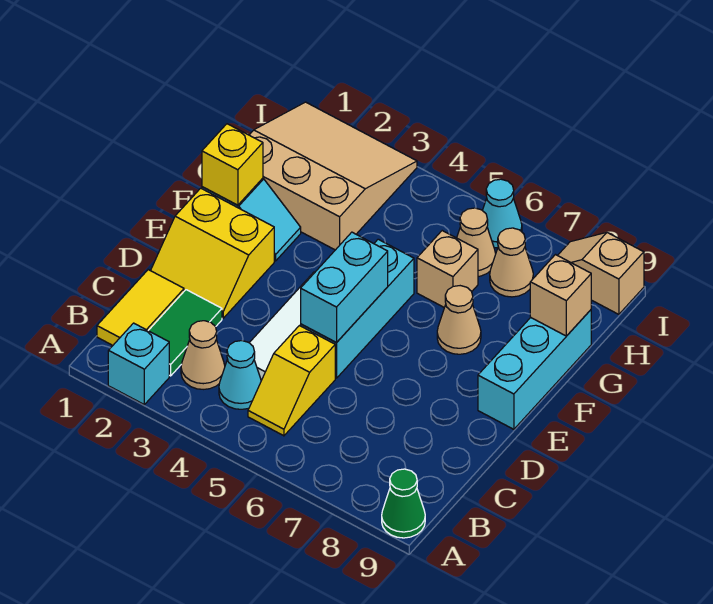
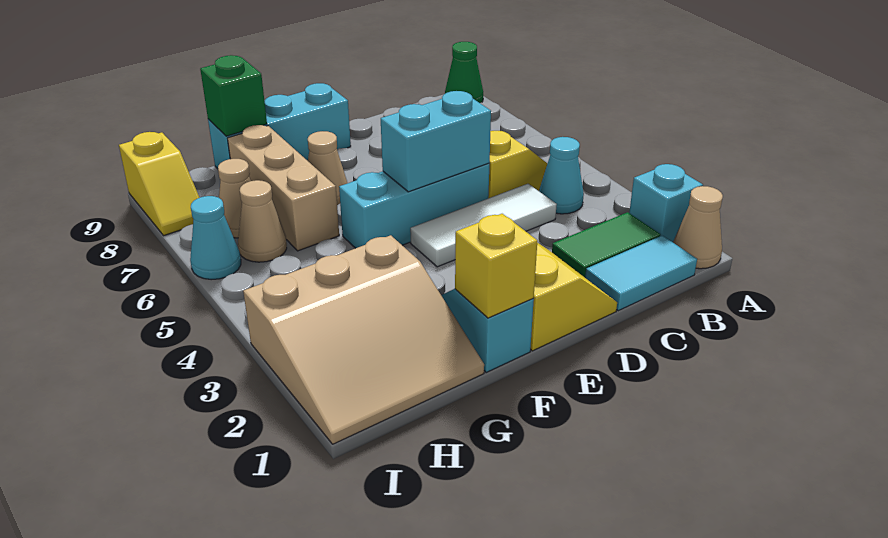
yellow tile B1:C1 level 1 -> cyan tile B1:C1 level 1
tan cone B3 level 1 -> tan cone A1 level 1
tan slope G1:I3 level 1 top G -> tan slope G1:I3 level 1 top 3
tan brick G6 level 1 -> tan brick G6:G8 level 1
tan brick G9 level 2 -> green brick G9 level 2
tan slope I8:I9 level 1 top 9 -> yellow slope I8:I9 level 1 top 9

